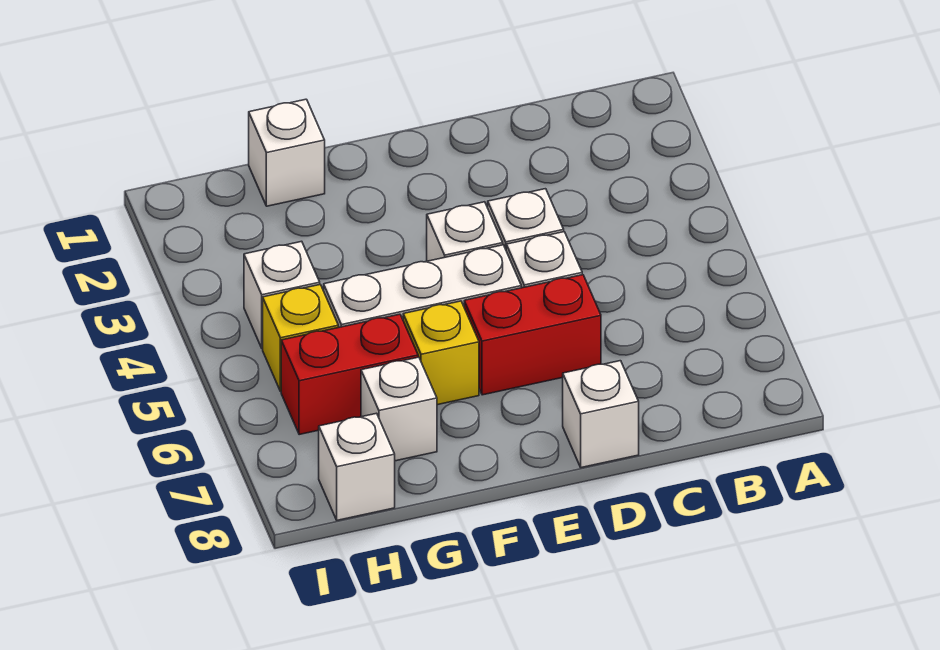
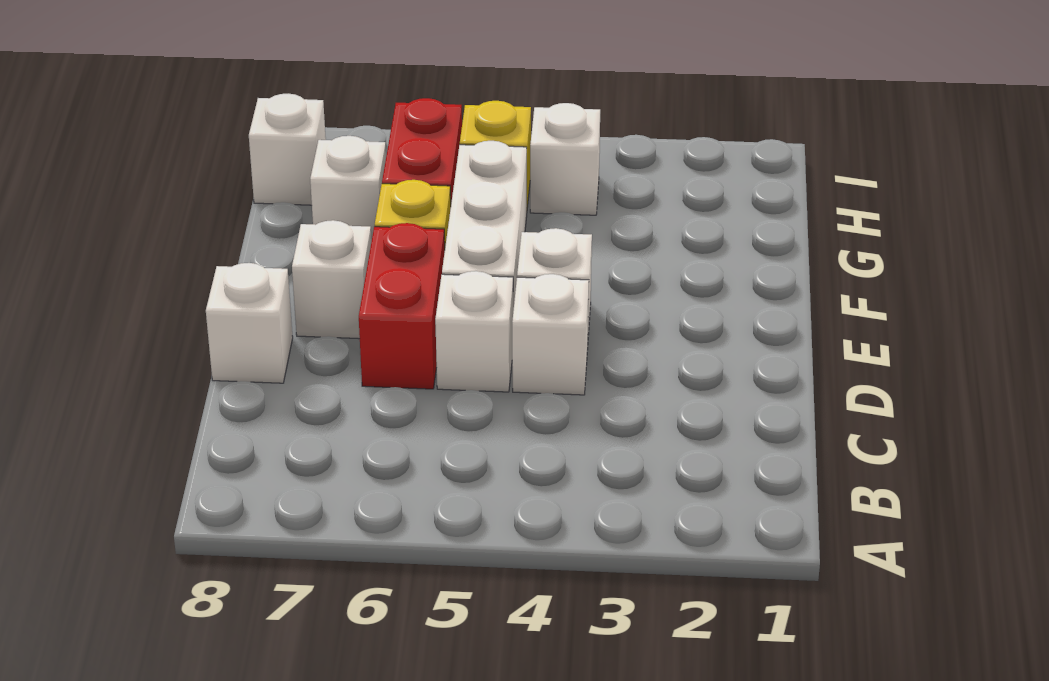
white brick G1 level 1 -> white brick E7 level 1

